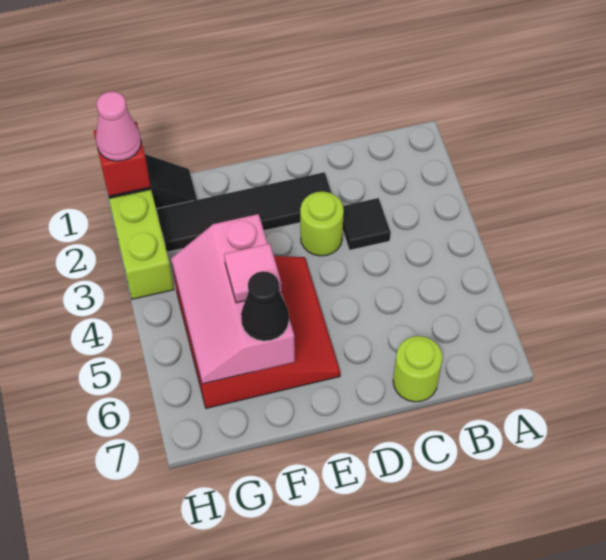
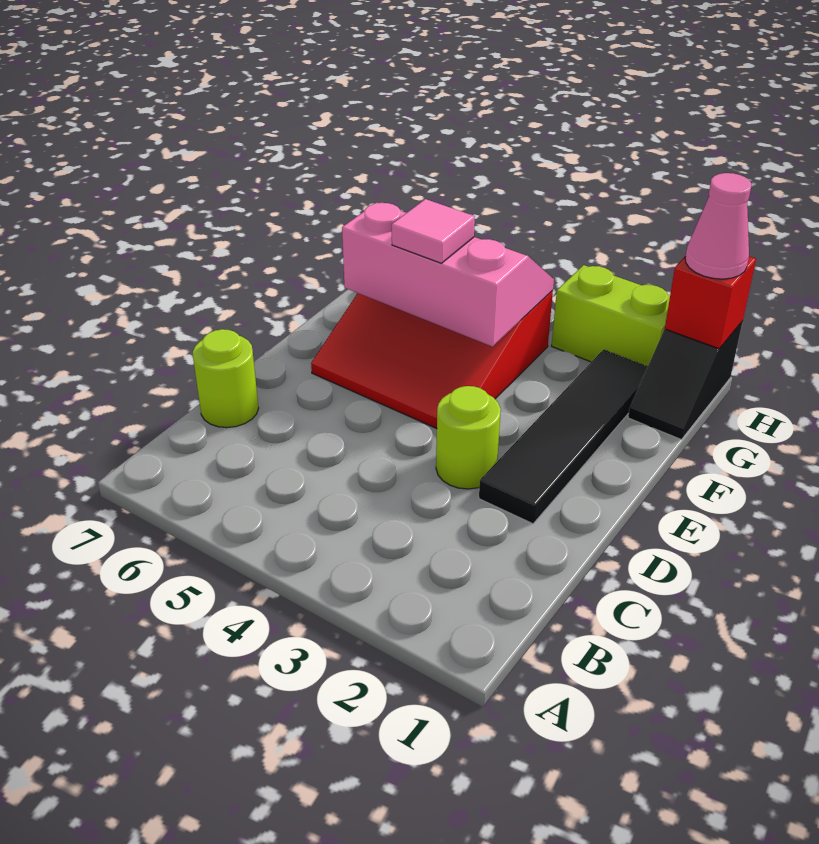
black tile C3 level 1 -> none
black cone F6 level 3 -> none

